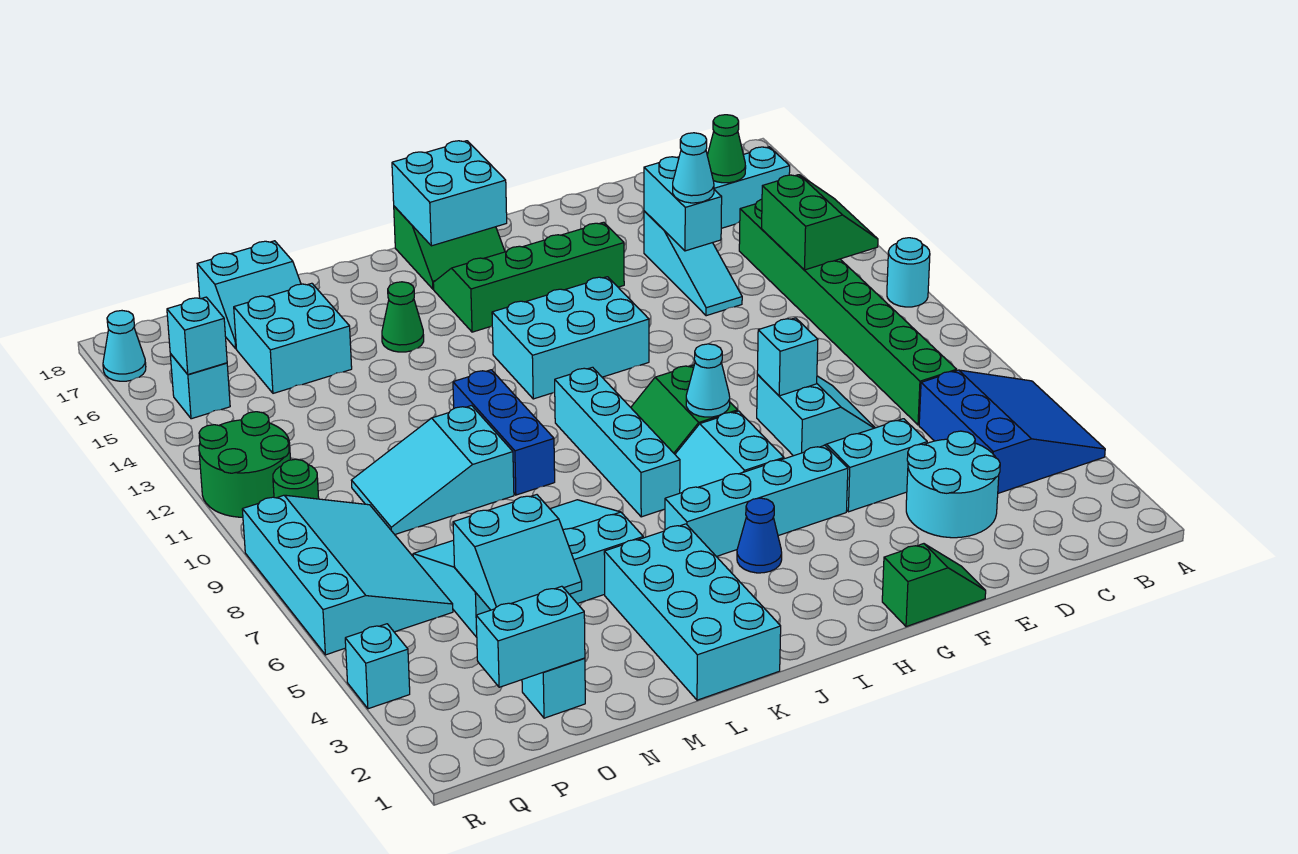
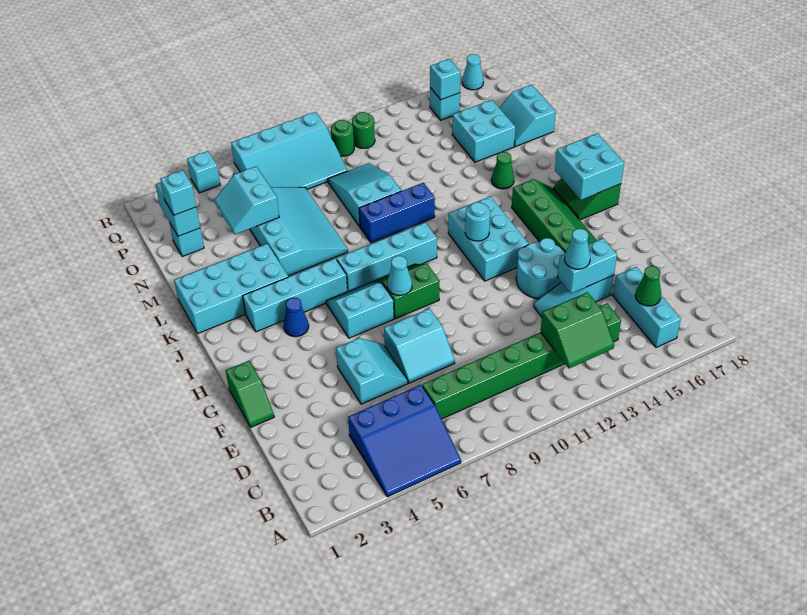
cyan round brick A11 level 1 -> cyan round brick I12 level 2
cyan round brick D3:E4 level 1 -> cyan round brick F13:G14 level 1
cyan brick F8 level 2 -> cyan brick O2 level 3
cyan brick G5:J5 level 1 -> cyan brick J3:J6 level 1
green round brick Q11:R12 level 1 -> green round brick Q11 level 1

